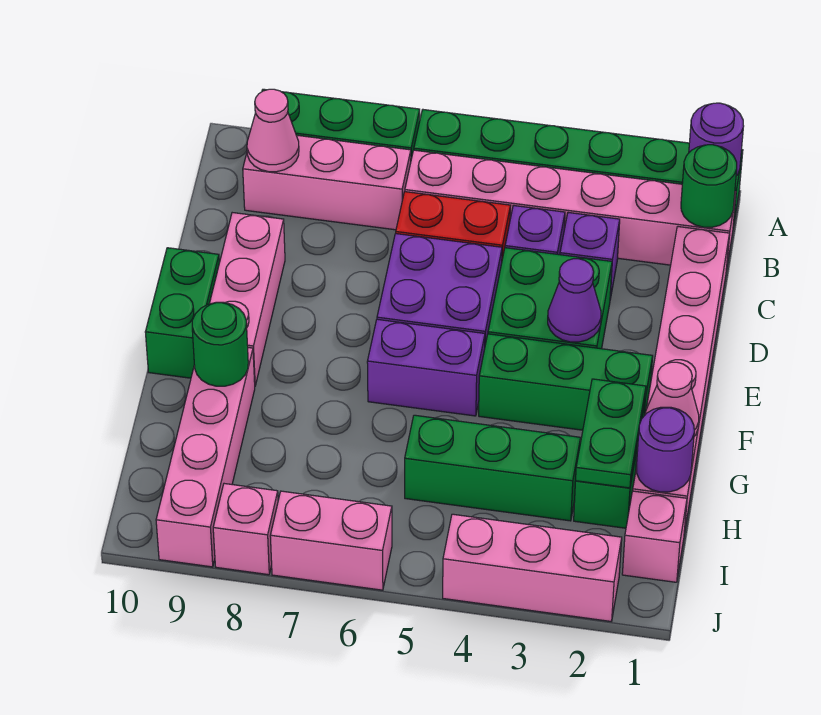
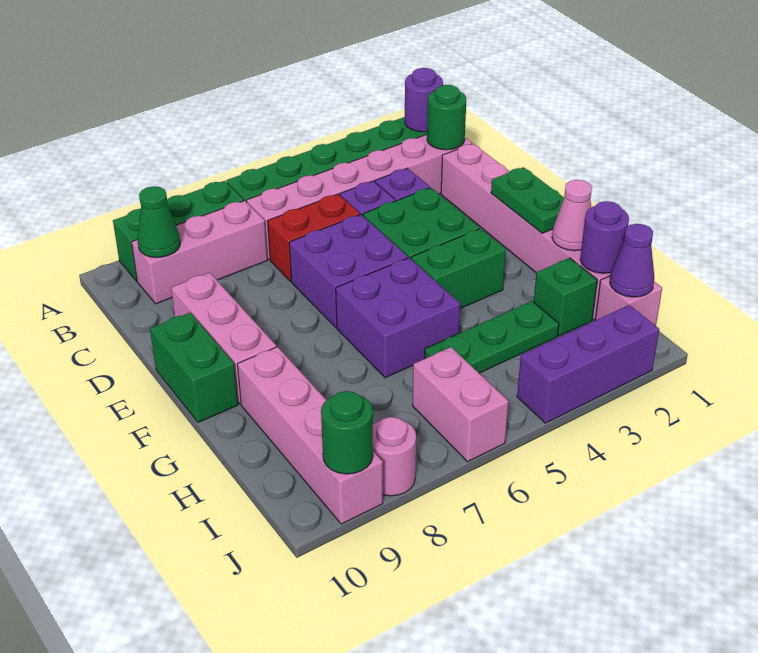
pink cone B9 level 2 -> green cone B9 level 2
purple cone E3 level 2 -> purple cone I1 level 2
green brick F2:F4 level 1 -> green brick F3:F4 level 1
purple brick F5:F6 level 1 -> purple brick F5:G6 level 1
green plate G2:H2 level 2 -> green plate E1:F1 level 2
green round brick G9 level 2 -> green round brick J9 level 2
green brick H3:H5 level 1 -> green plate H3:H5 level 1
pink brick J2:J4 level 1 -> purple brick J2:J4 level 1
pink brick J6:J7 level 1 -> pink brick I6:J6 level 1
pink brick J8 level 1 -> pink round brick J8 level 1

